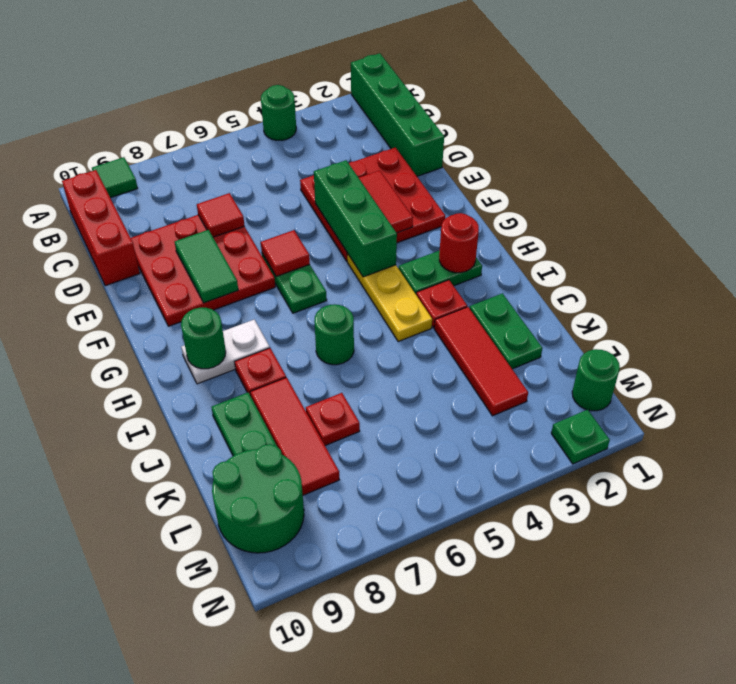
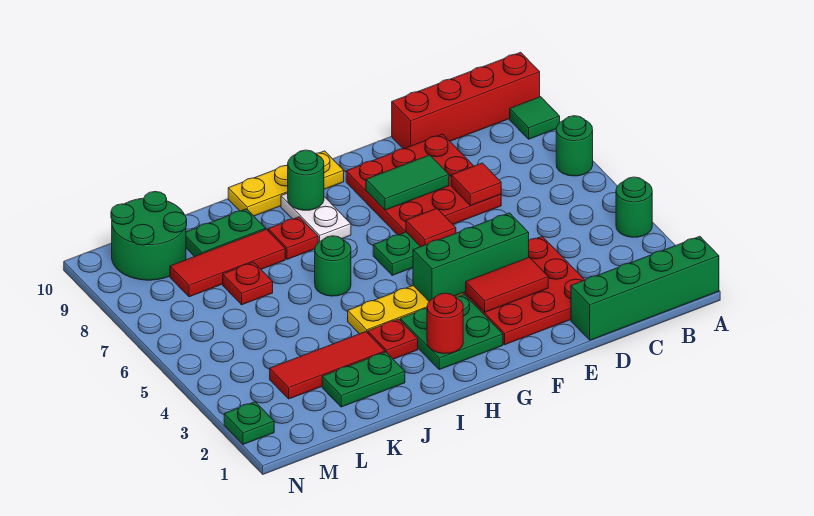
red brick B10:D10 level 1 -> red brick A10:D10 level 1
none -> yellow plate G10:I10 level 1
green plate H2:H3 level 1 -> green plate G2:H3 level 1
green round brick M1 level 1 -> green round brick A7 level 1

